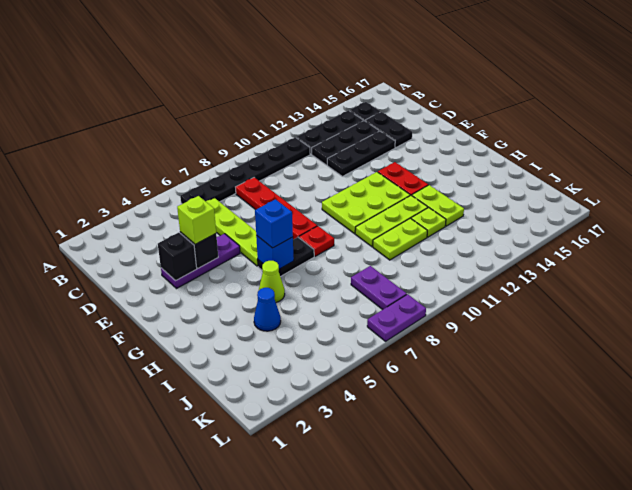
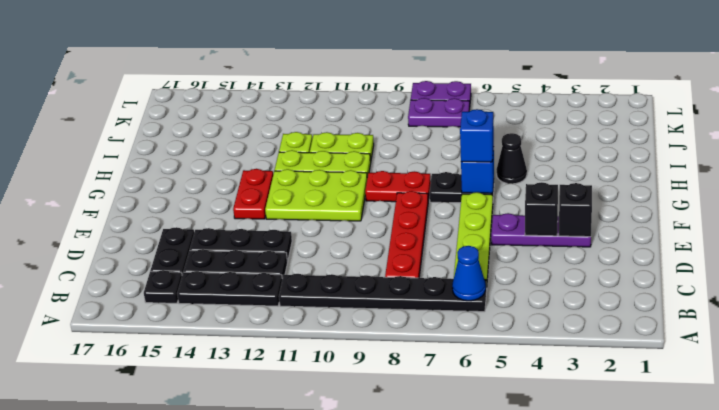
lime brick E4 level 3 -> none
red plate G8 level 1 -> red plate G8:G9 level 1
lime cone H5 level 1 -> black cone H5 level 1
lime plate H13:I13 level 1 -> none
blue cone I4 level 1 -> blue cone B6 level 2
purple plate J8:K8 level 1 -> purple plate K7:K8 level 1

